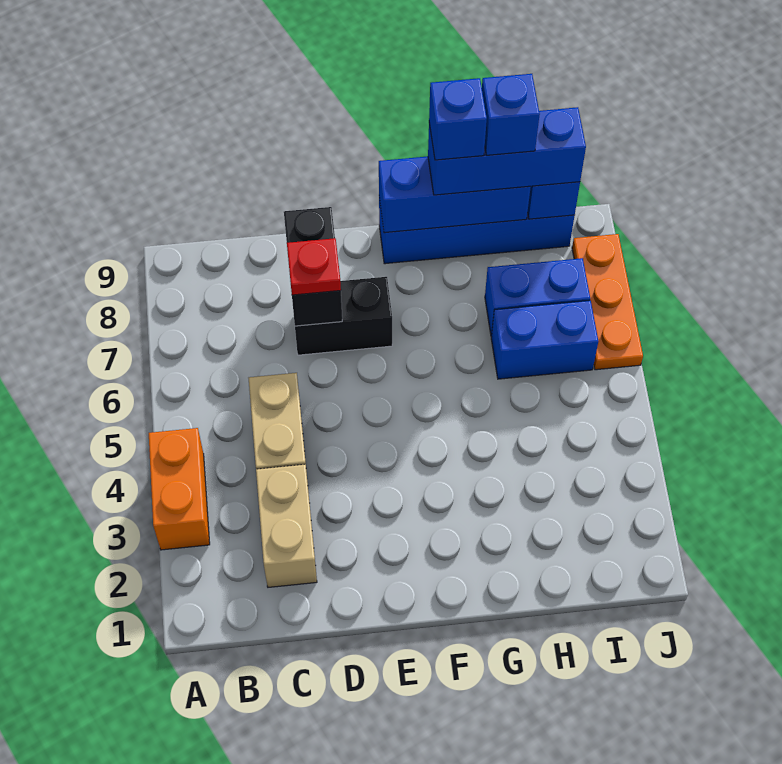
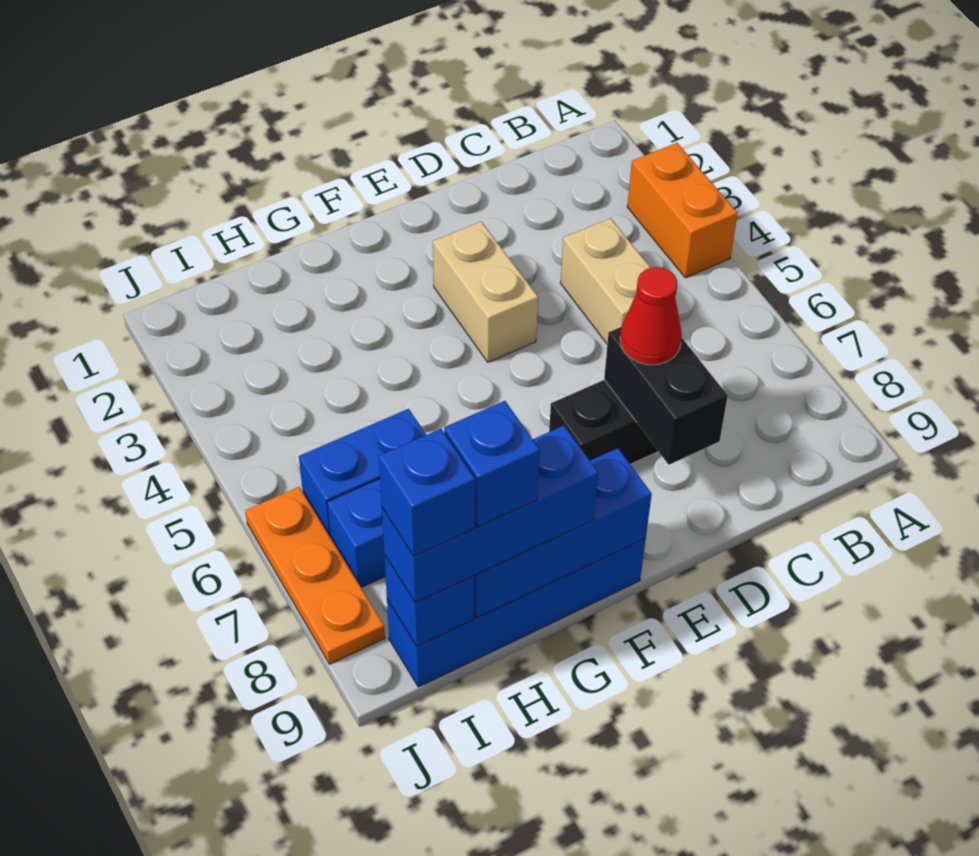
tan brick C2:C3 level 1 -> tan brick E3:E4 level 1
red plate D7 level 3 -> red cone D7 level 3
blue brick G9 level 4 -> blue brick I9 level 4

